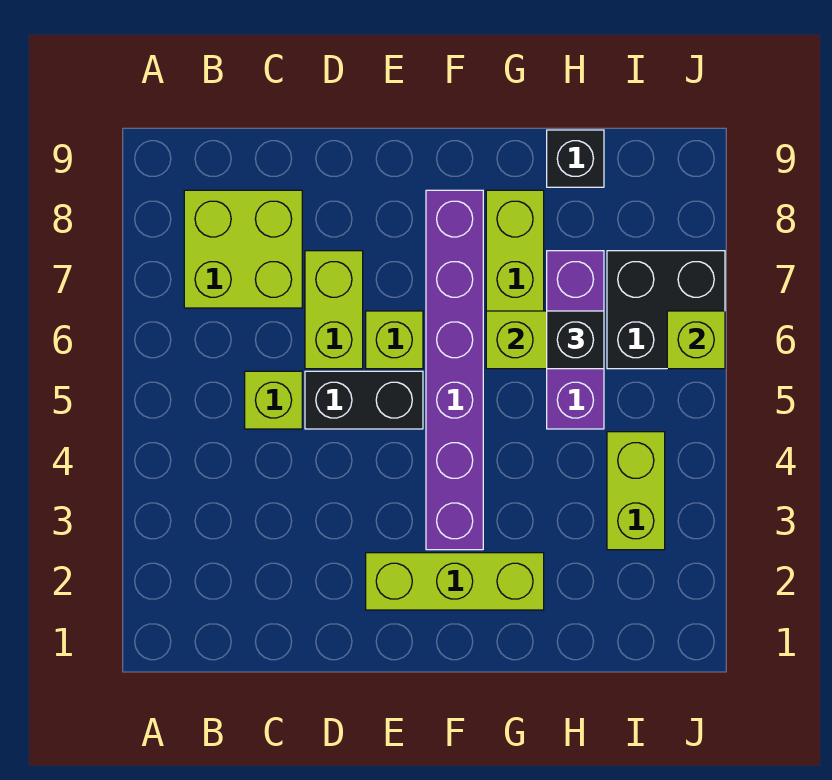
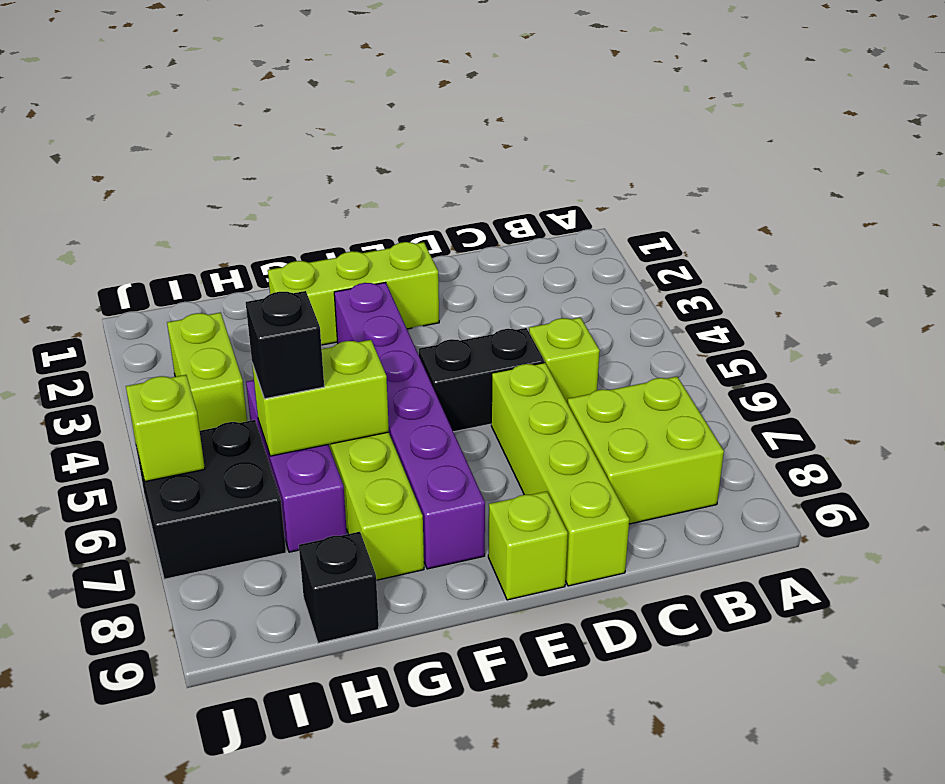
lime brick D6:D7 level 1 -> lime brick D6:D9 level 1
lime brick E6 level 1 -> lime brick E9 level 1

